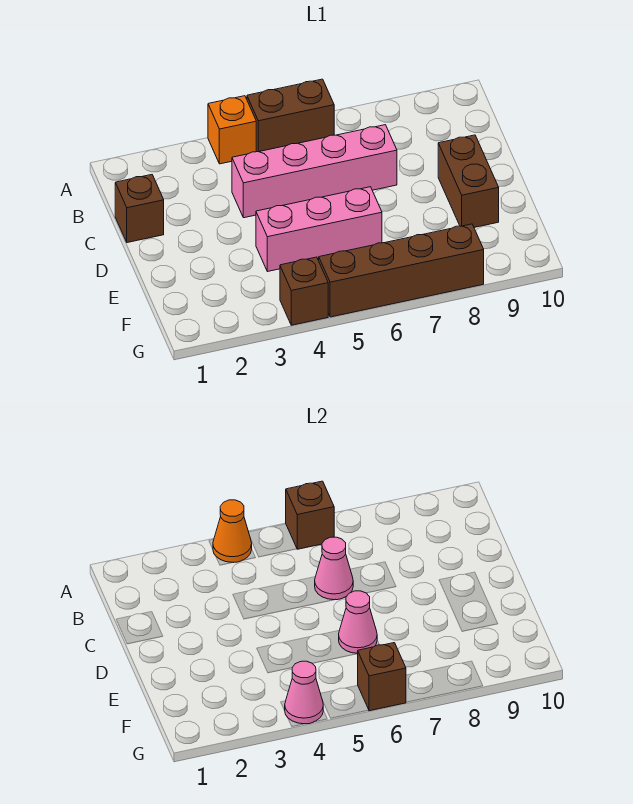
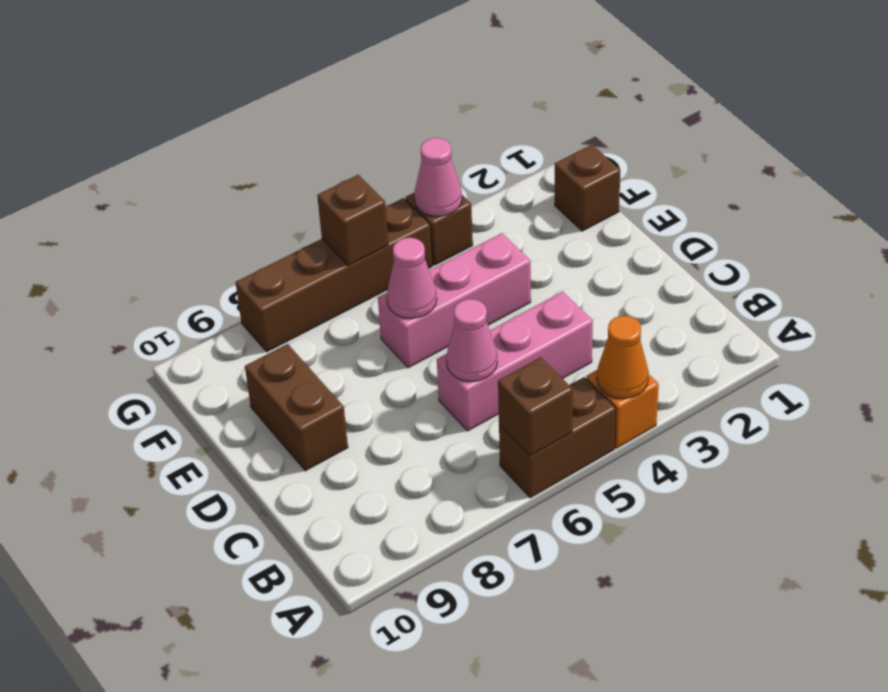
brown brick C1 level 1 -> brown brick F1 level 1
pink brick C4:C7 level 1 -> pink brick C4:C6 level 1

